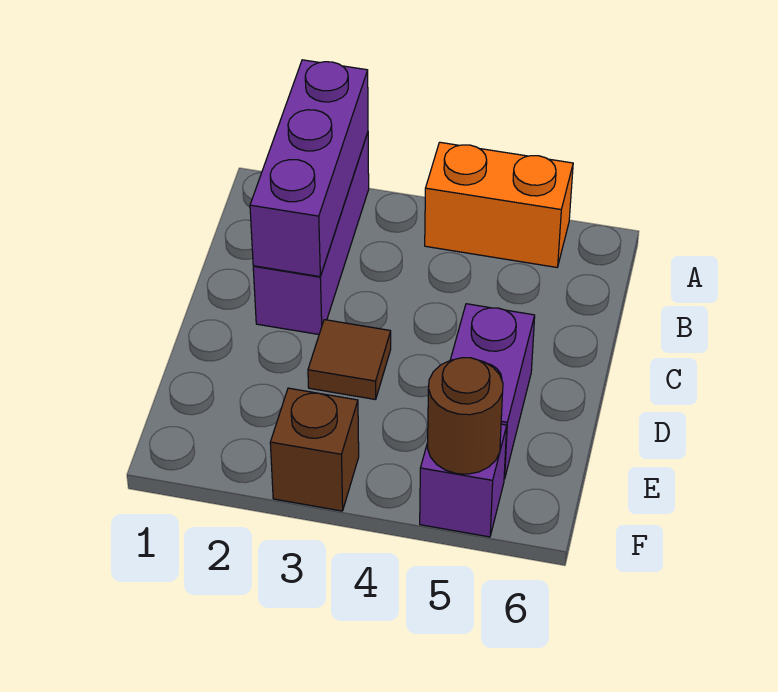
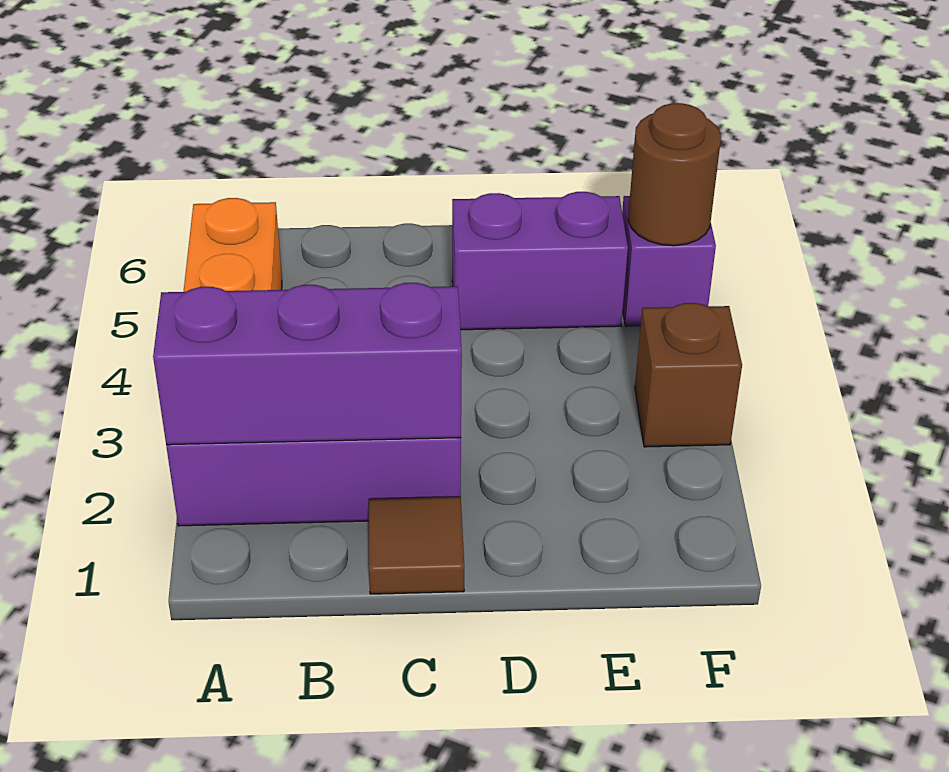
brown tile D3 level 1 -> brown tile C1 level 1

